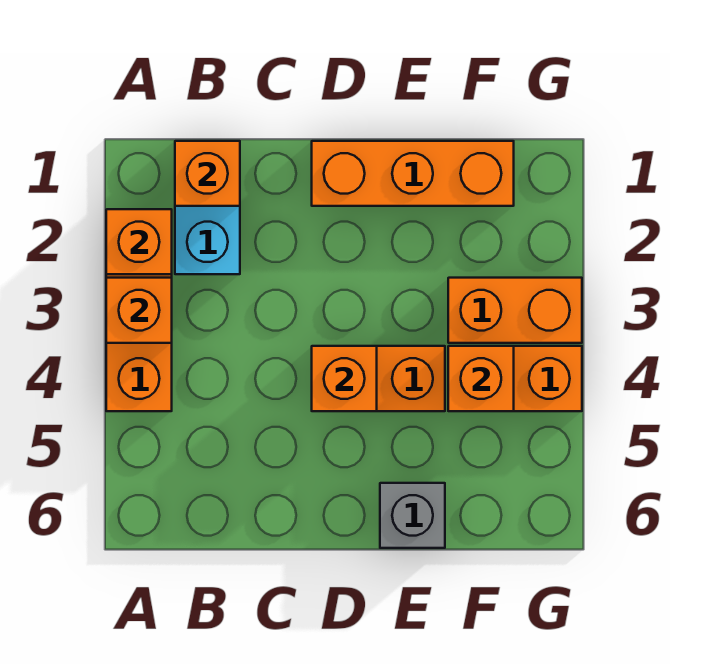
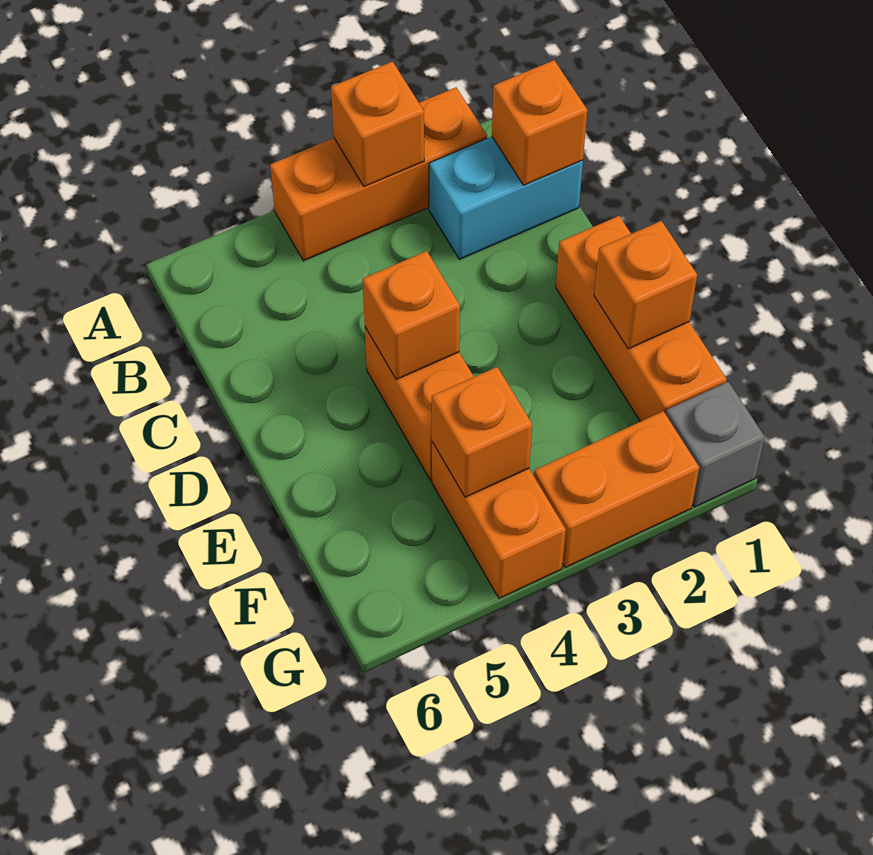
orange brick A2 level 2 -> orange brick E1 level 2
grey brick E6 level 1 -> grey brick G1 level 1
orange brick F3:G3 level 1 -> orange brick G2:G3 level 1

